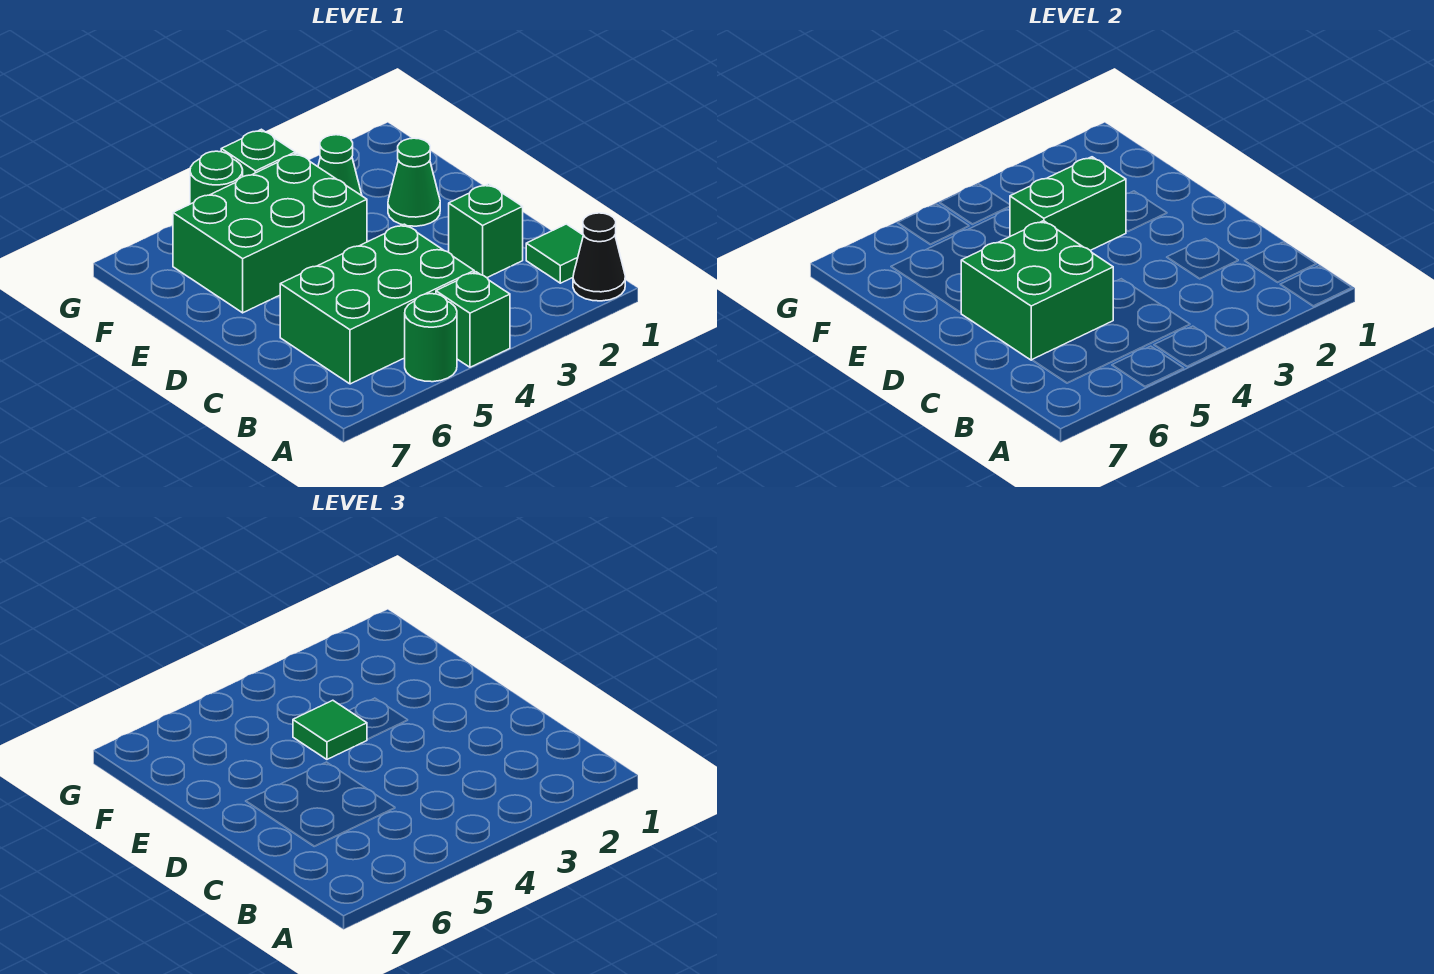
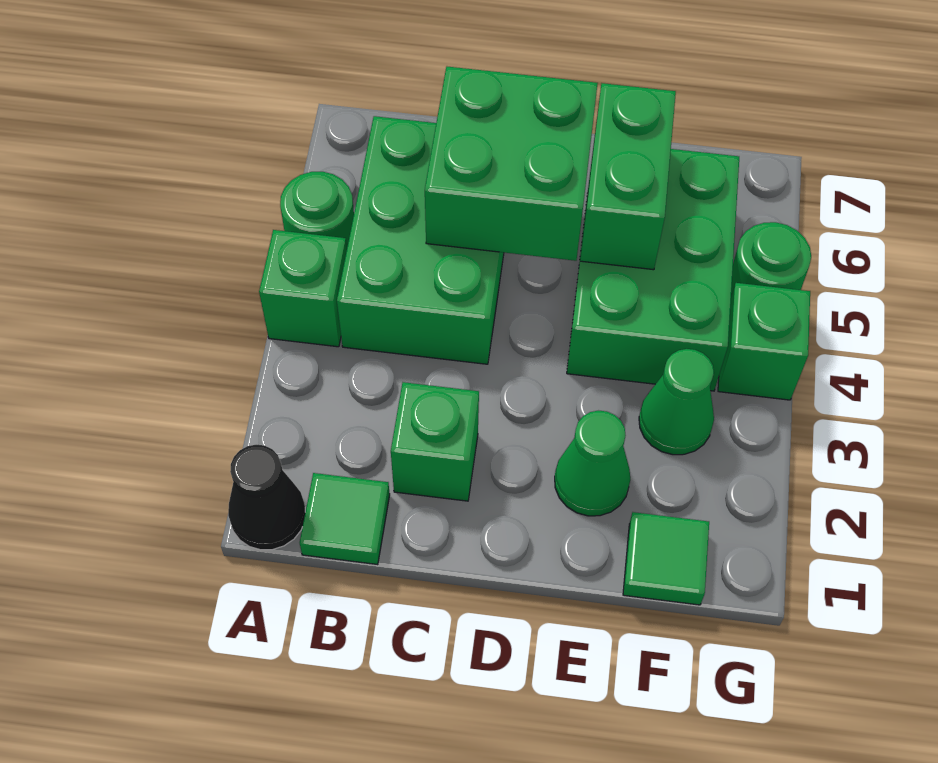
green brick E3:E4 level 2 -> green brick E5:E6 level 2
green tile E4 level 3 -> green tile F1 level 1

